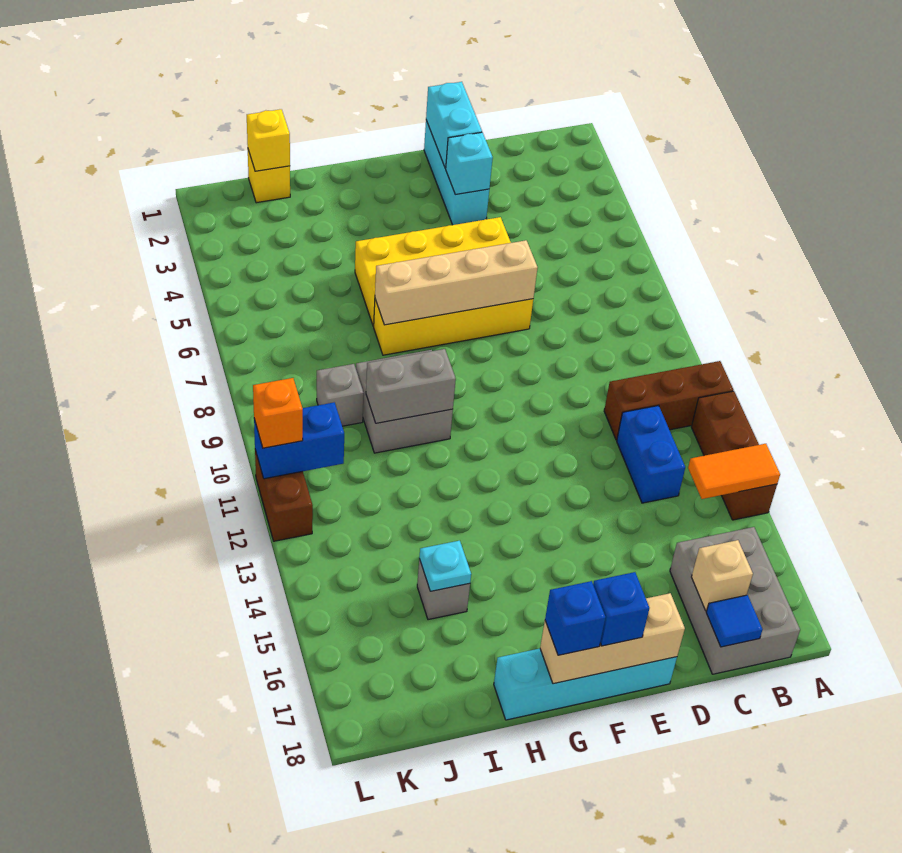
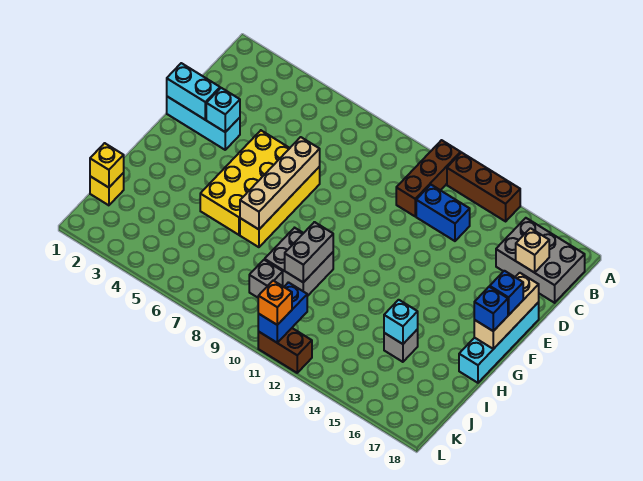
orange tile A14:B14 level 2 -> none
blue tile C18 level 2 -> none
cyan plate I15 level 2 -> cyan brick I15 level 2

